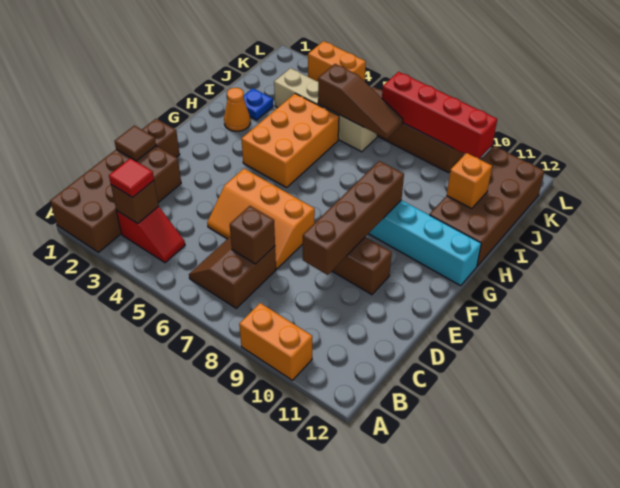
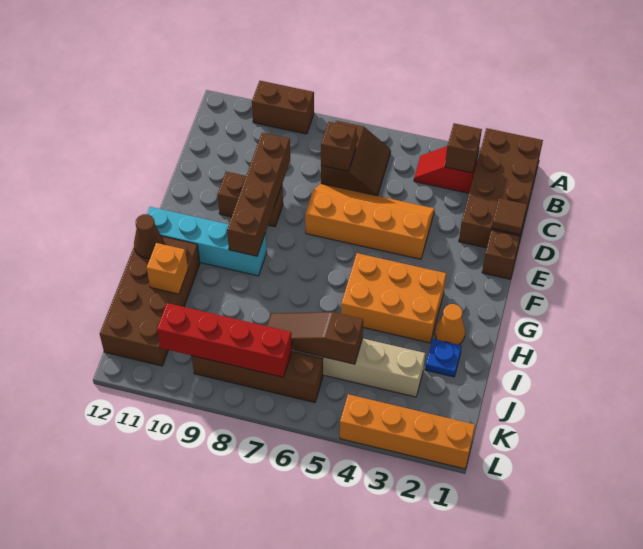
orange brick A9:A10 level 1 -> brown brick A9:A10 level 1
red tile B3 level 3 -> none
orange slope D5:E7 level 1 top E -> orange slope D4:E7 level 1 top E
orange brick G4:I5 level 1 -> orange brick G3:H5 level 1
none -> brown cone H12 level 2
orange brick L3:L4 level 1 -> orange brick L1:L4 level 1

